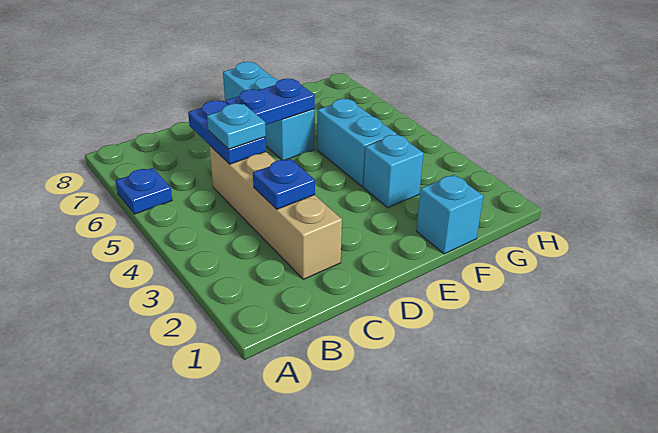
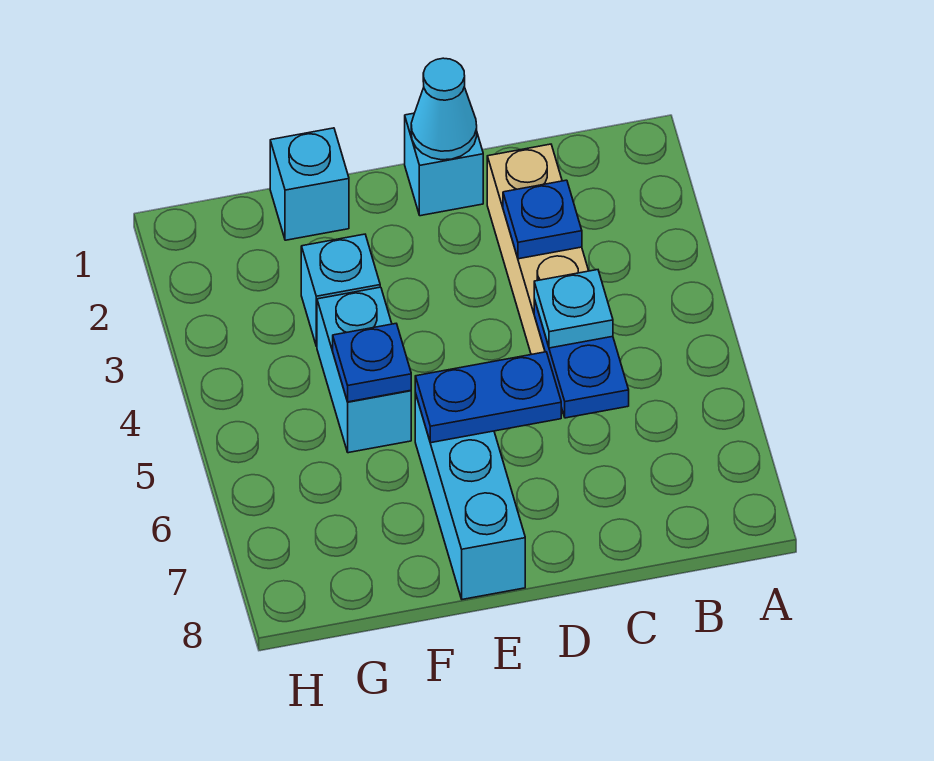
blue plate A6 level 1 -> blue plate F5 level 2
none -> cyan brick D1 level 1
none -> cyan cone D1 level 2

